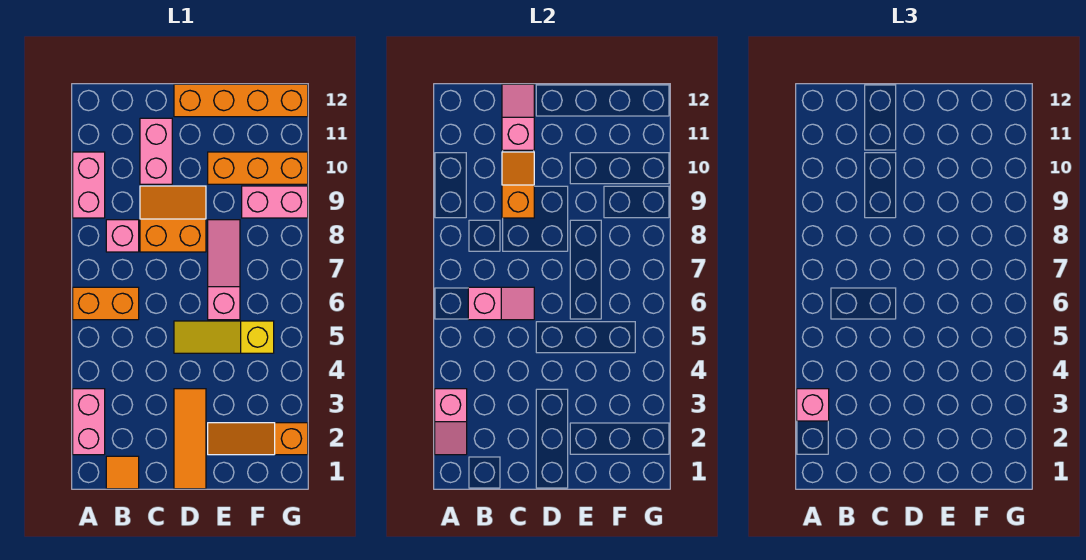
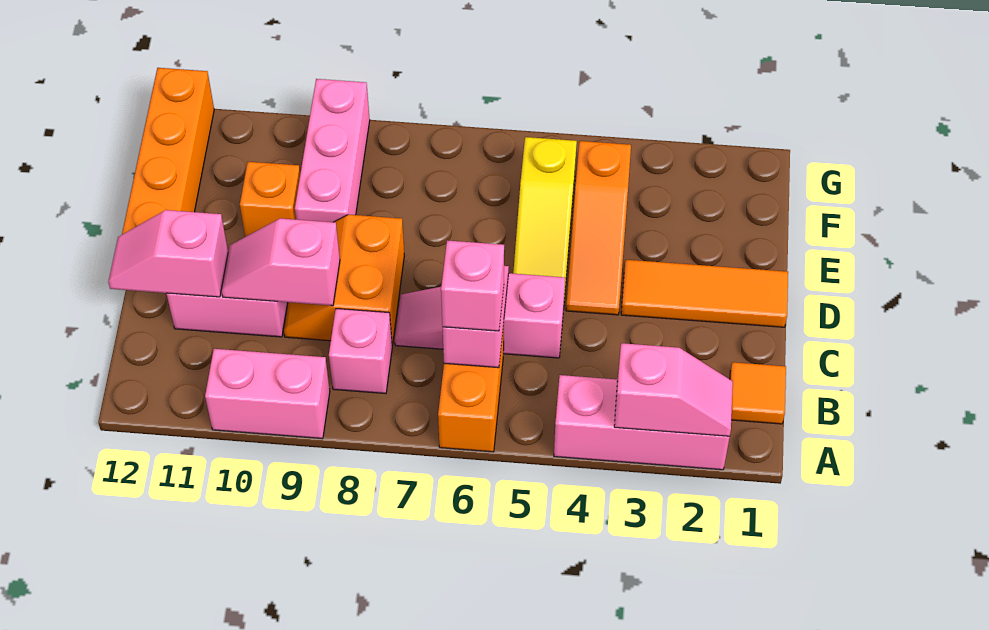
pink brick A2:A3 level 1 -> pink brick A2:A4 level 1
pink brick A3 level 3 -> pink brick B6 level 3
orange slope C9:C10 level 2 top 9 -> pink slope C9:C10 level 2 top 9
orange slope E2:G2 level 1 top G -> orange slope D4:F4 level 1 top F
pink slope E6:E8 level 1 top 6 -> pink slope C5:C7 level 1 top 5
orange brick E10:G10 level 1 -> orange brick E10 level 1
pink brick F9:G9 level 1 -> pink brick E9:G9 level 1

